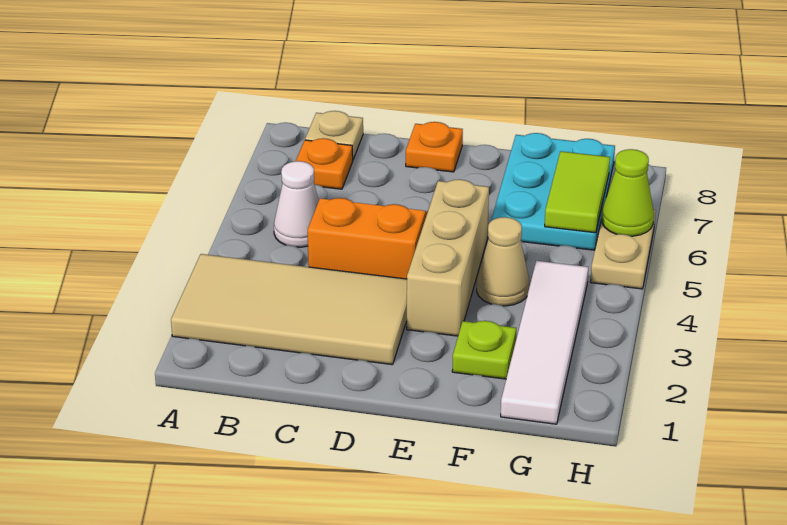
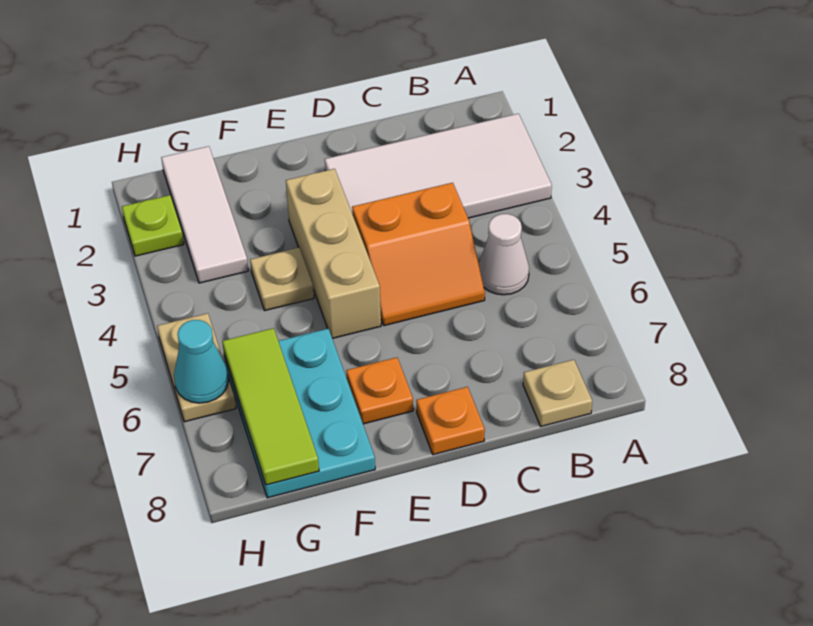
tan tile A2:D3 level 1 -> white tile A2:D3 level 1
orange plate B7 level 1 -> orange plate E7 level 1
lime plate F2 level 1 -> lime plate H2 level 1
tan cone F4 level 1 -> tan plate F4 level 1
white tile G1:G4 level 1 -> white tile G1:G3 level 1
lime tile G6:G7 level 2 -> lime tile G6:G8 level 2
lime cone H6 level 2 -> cyan cone H6 level 2

